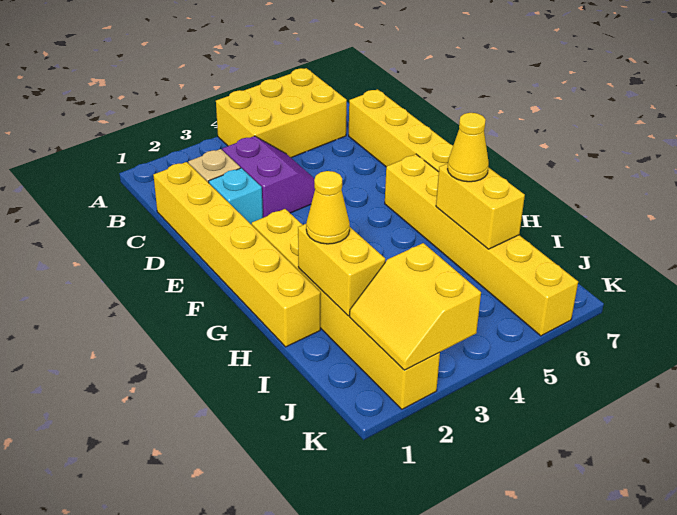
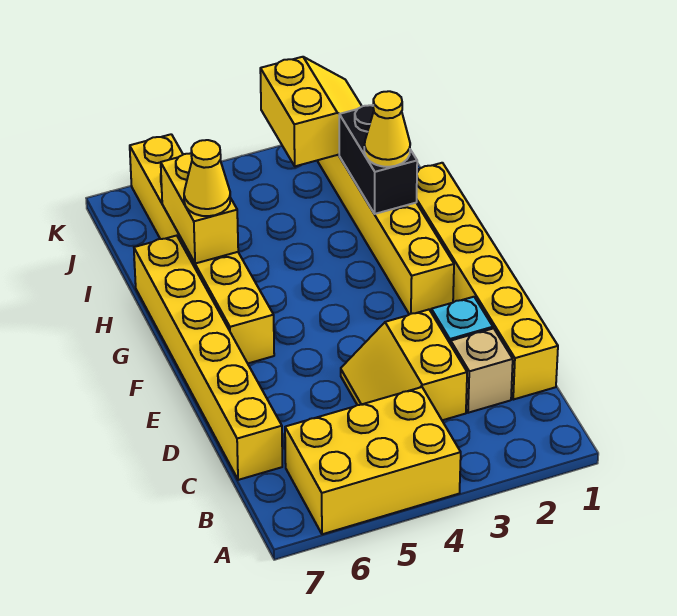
purple slope C3:D4 level 1 top 3 -> yellow slope C3:D4 level 1 top 3
yellow brick H2:I2 level 2 -> black brick H2:I2 level 2

